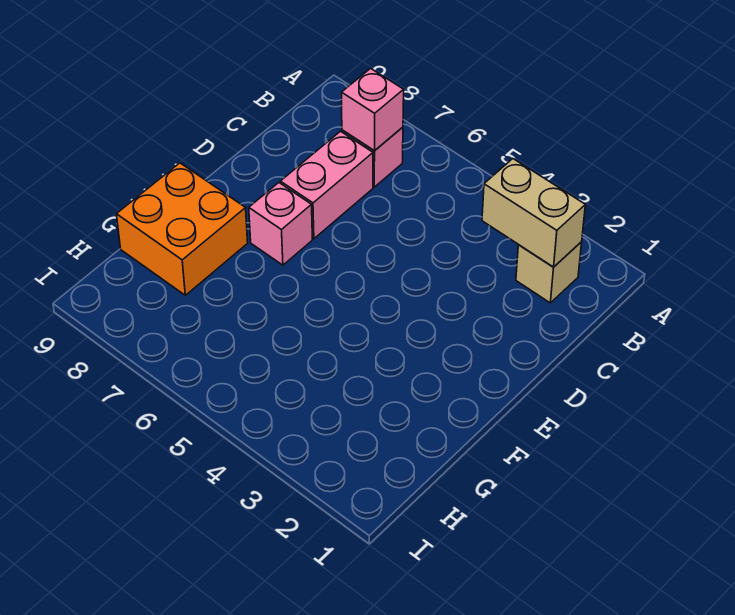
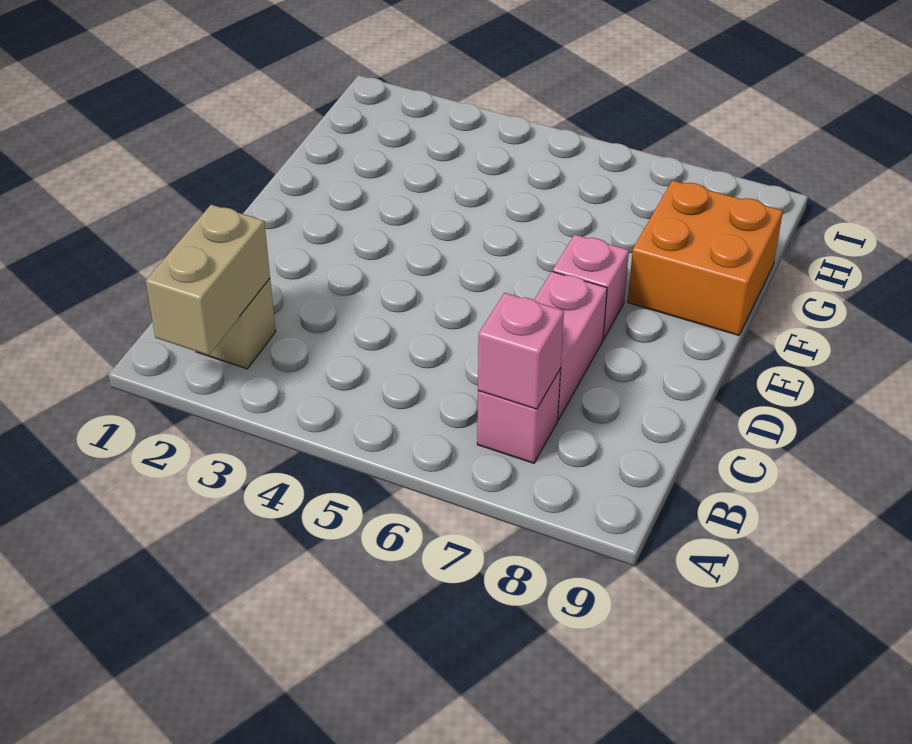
tan brick B2:B3 level 2 -> tan brick A2:B2 level 2

